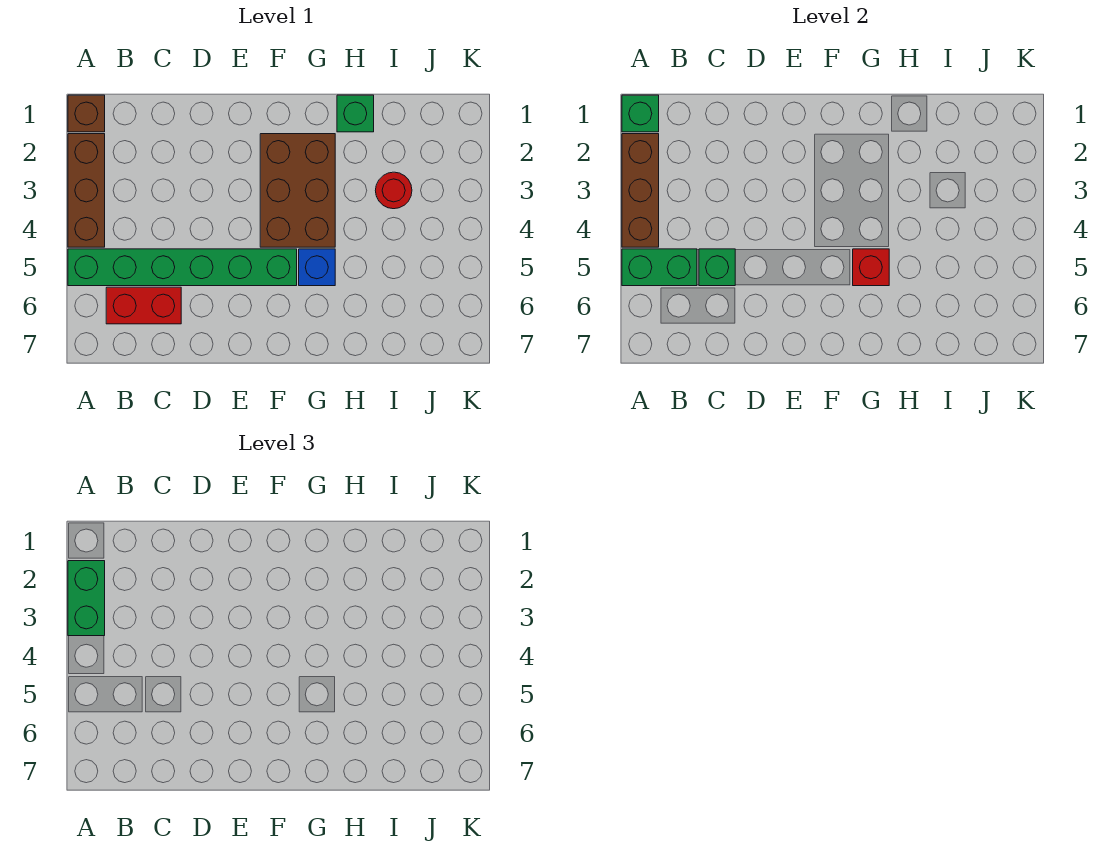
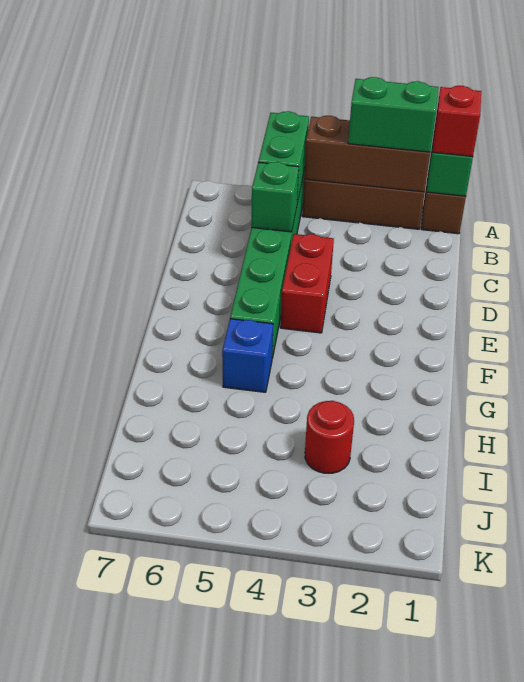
red brick B6:C6 level 1 -> red brick D4:E4 level 1
brown brick F2:G4 level 1 -> none
red brick G5 level 2 -> red brick A1 level 3
green brick H1 level 1 -> none

